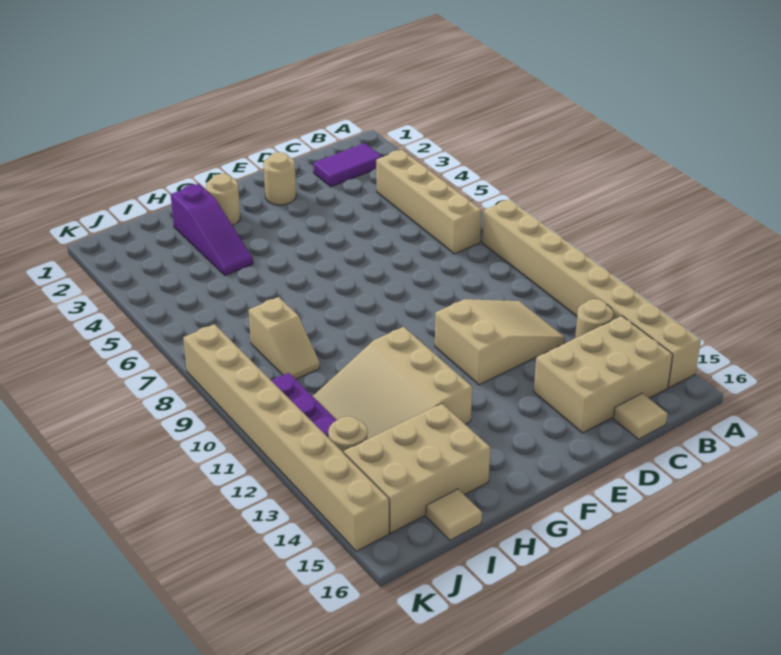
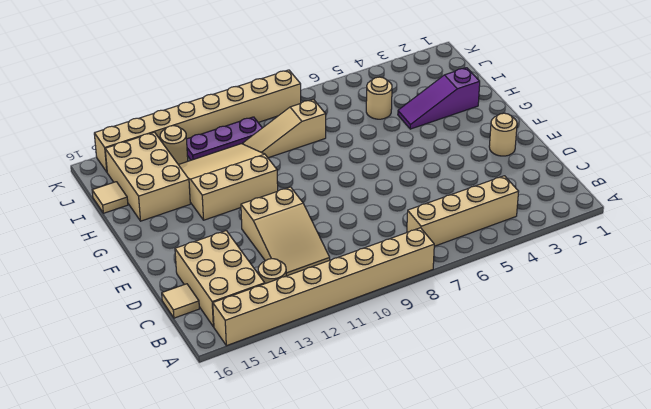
purple tile B2:C2 level 1 -> none
tan round brick G2 level 1 -> tan round brick I5 level 1
tan slope I8:I9 level 1 top 8 -> tan slope I8:I10 level 1 top 8

